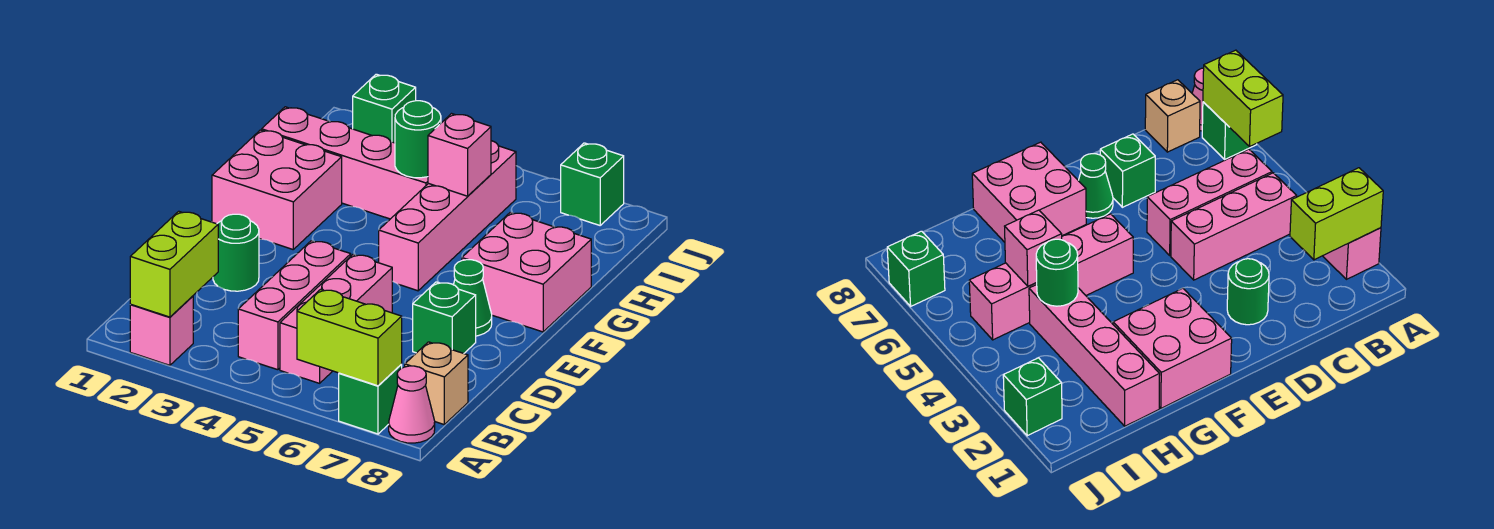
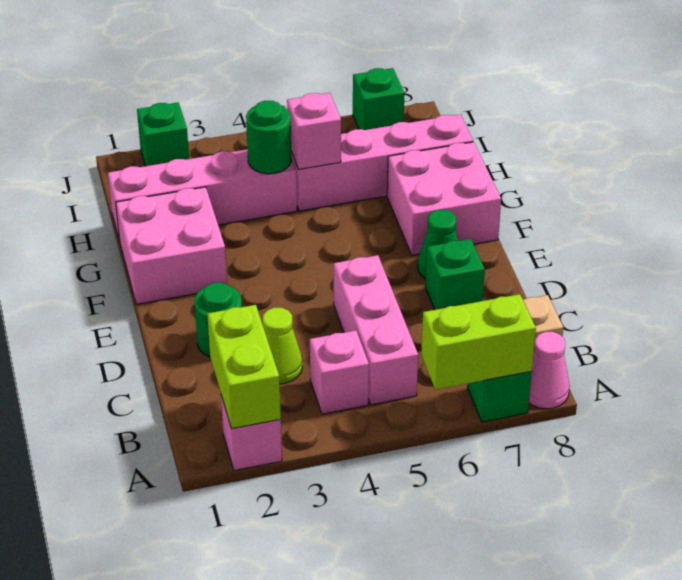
pink brick B4:D4 level 1 -> pink brick B4 level 1
none -> lime cone C3 level 1
pink brick F5:I5 level 1 -> pink brick H5:H8 level 1

